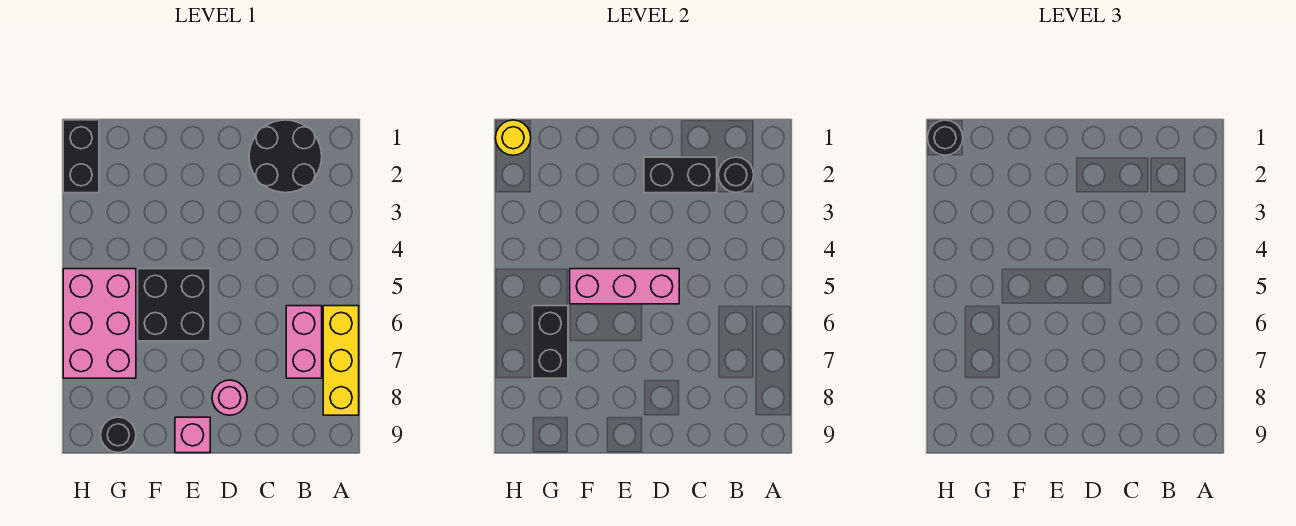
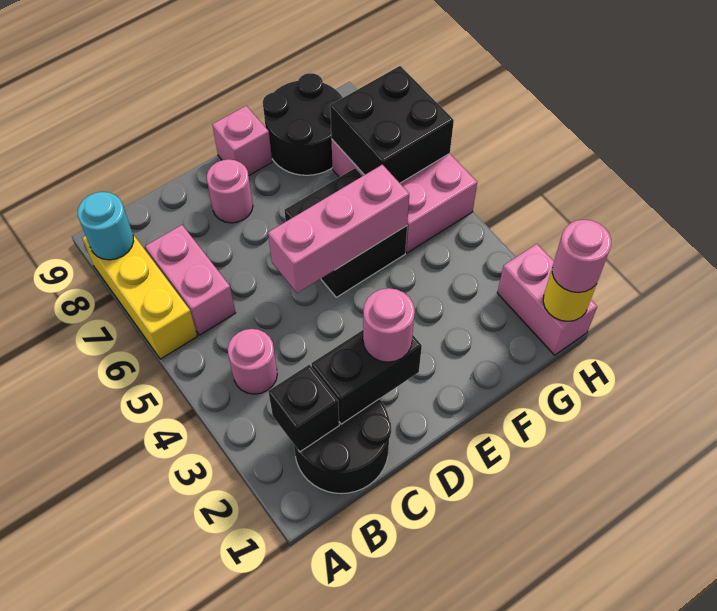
none -> cyan round brick A8 level 2
black round brick B2 level 2 -> black brick B2 level 2
none -> pink round brick B4 level 1
none -> pink round brick D2 level 3
black brick G6:G7 level 2 -> black brick G6:H7 level 2
black round brick G9 level 1 -> black round brick F8:G9 level 1
black brick H1:H2 level 1 -> pink brick H1:H2 level 1
black round brick H1 level 3 -> pink round brick H1 level 3

